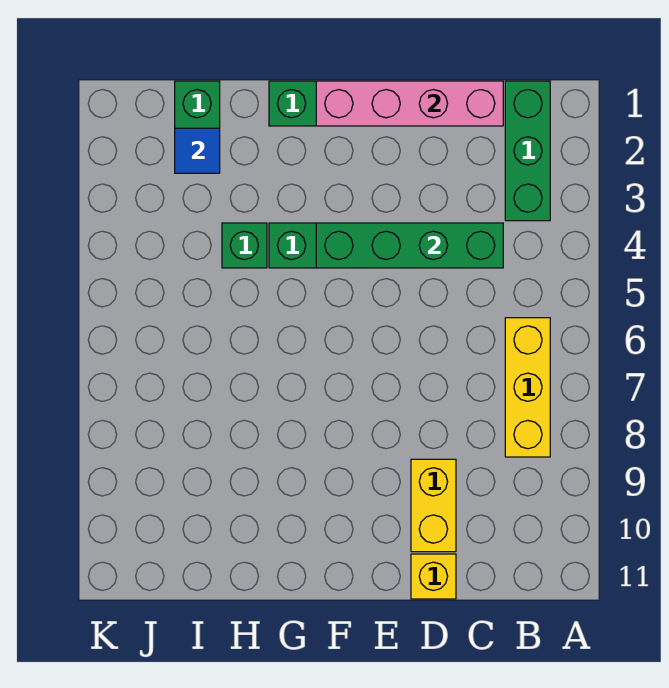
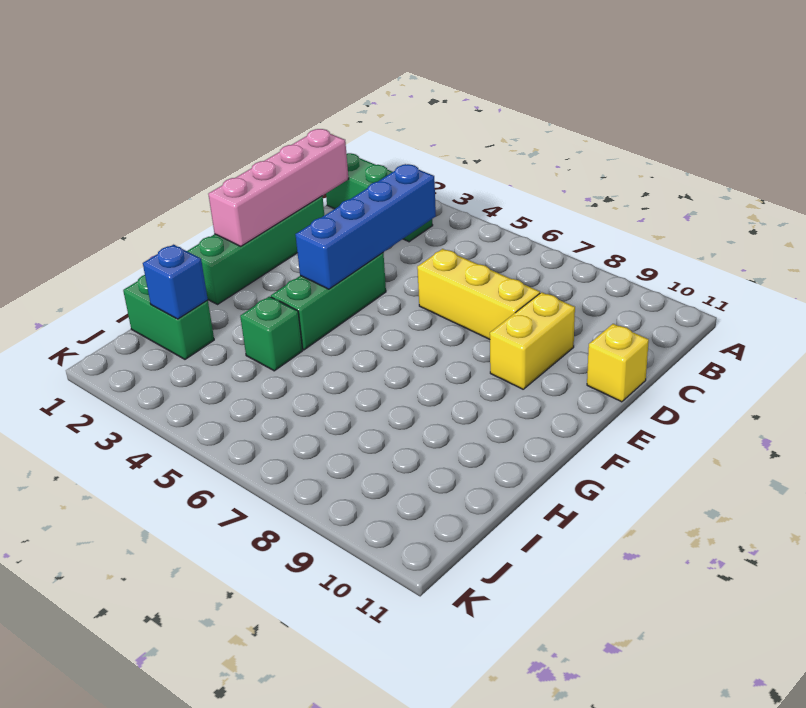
yellow brick B6:B8 level 1 -> yellow brick D6:D8 level 1
green brick C4:F4 level 2 -> blue brick C4:F4 level 2
yellow brick D9:D10 level 1 -> yellow brick D9:E9 level 1
blue tile I2 level 2 -> blue brick I2 level 2

